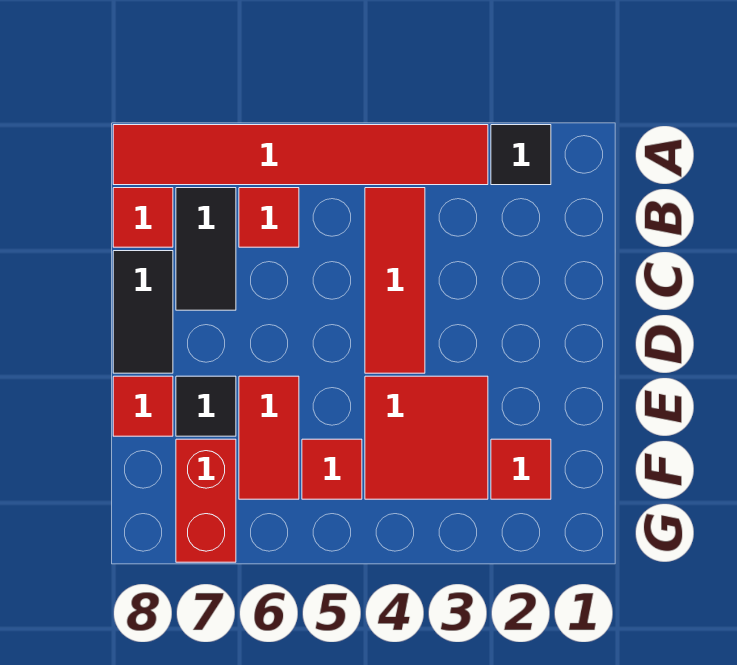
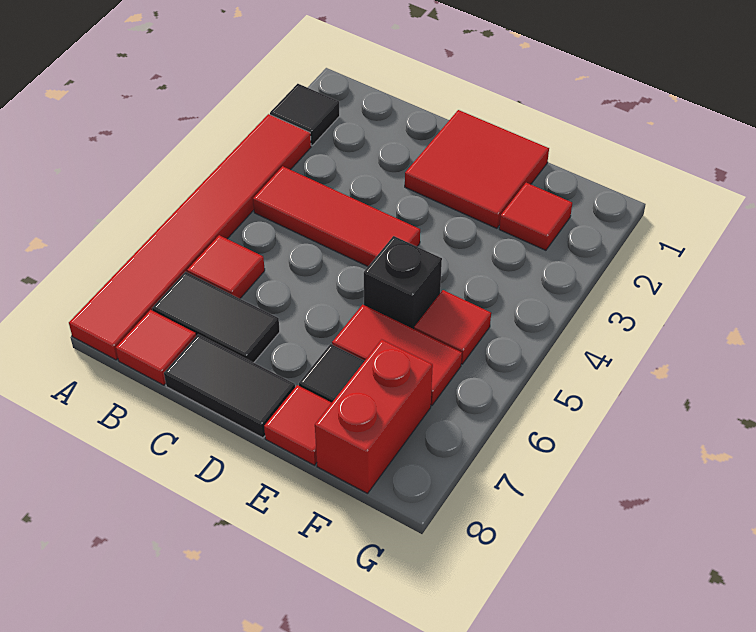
red tile E3:F4 level 1 -> red tile D1:E2 level 1
none -> black brick E5 level 1
red brick F7:G7 level 1 -> red brick F7:F8 level 1

